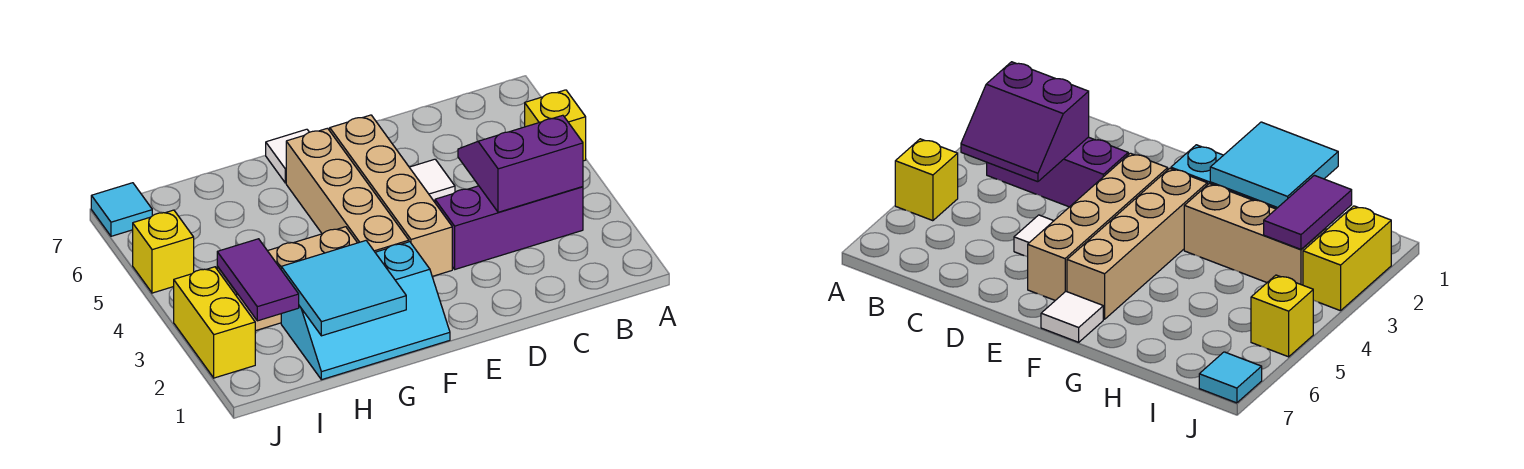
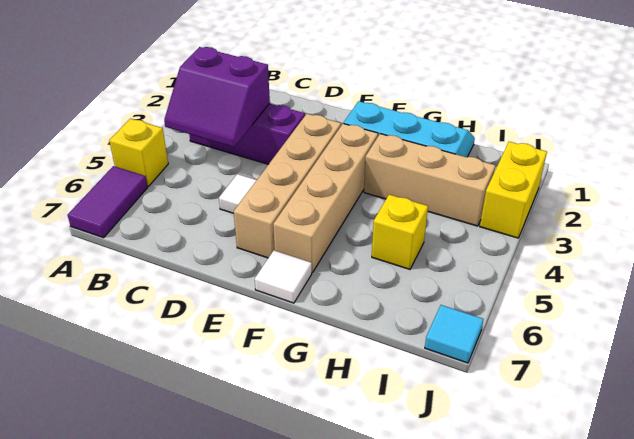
cyan tile G1:H2 level 2 -> none
purple tile I2:I3 level 2 -> purple tile A6:A7 level 1
yellow brick J5 level 1 -> yellow brick H5 level 1

